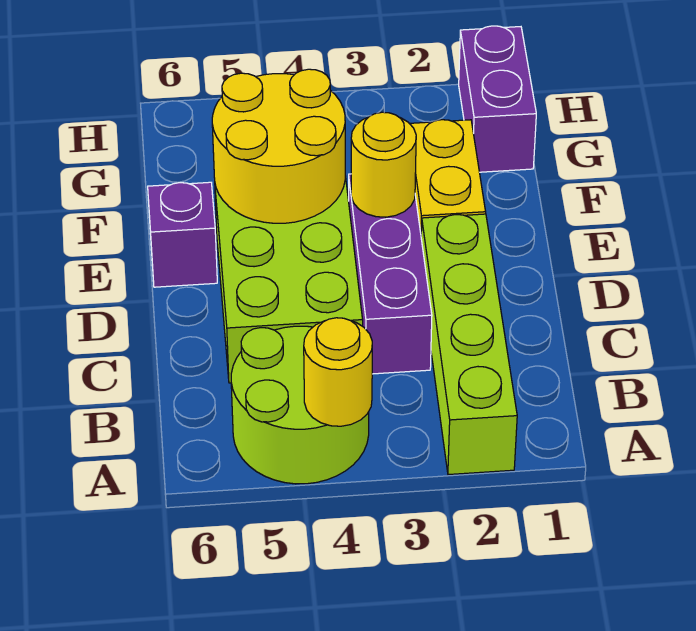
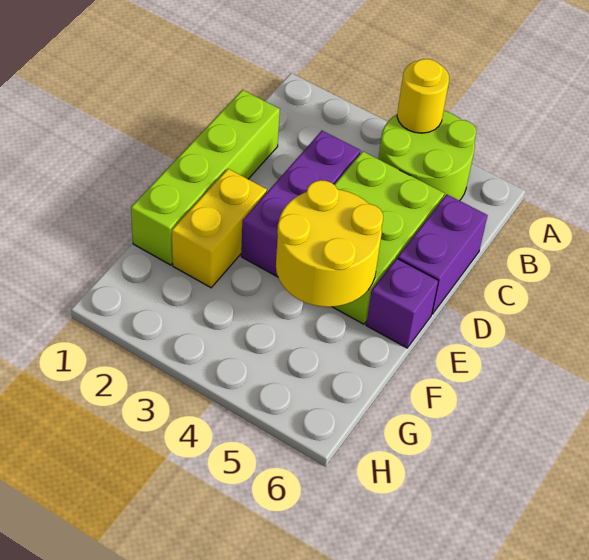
lime brick A2:D2 level 1 -> lime brick C1:F1 level 1
yellow round brick E3 level 2 -> none
purple brick G1:H1 level 1 -> purple brick C6:D6 level 1

